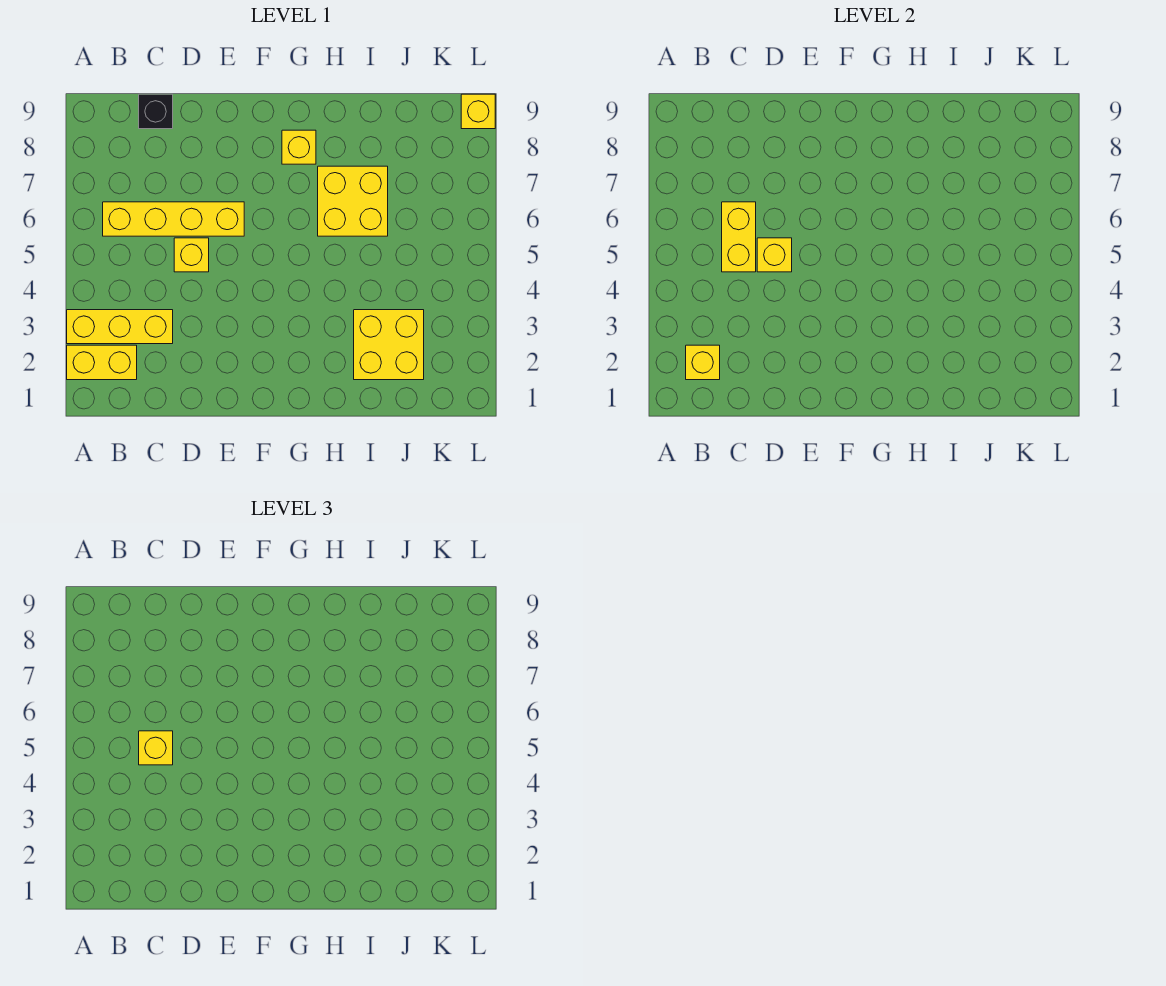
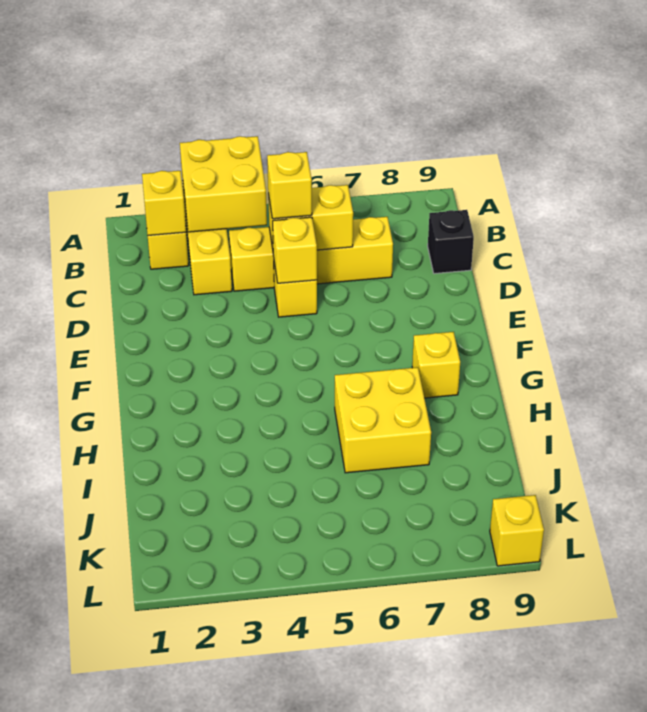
yellow brick B6:E6 level 1 -> yellow brick C4:C7 level 1
yellow brick I2:J3 level 1 -> yellow brick A3:B4 level 2

